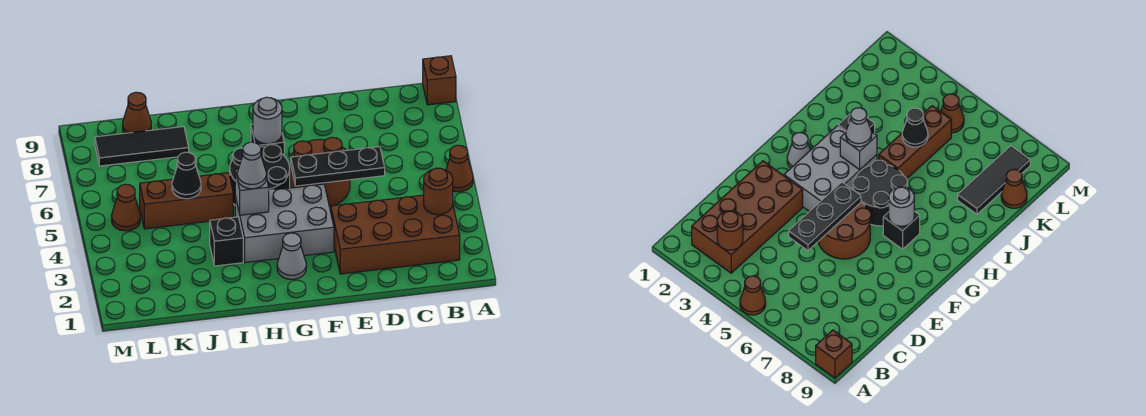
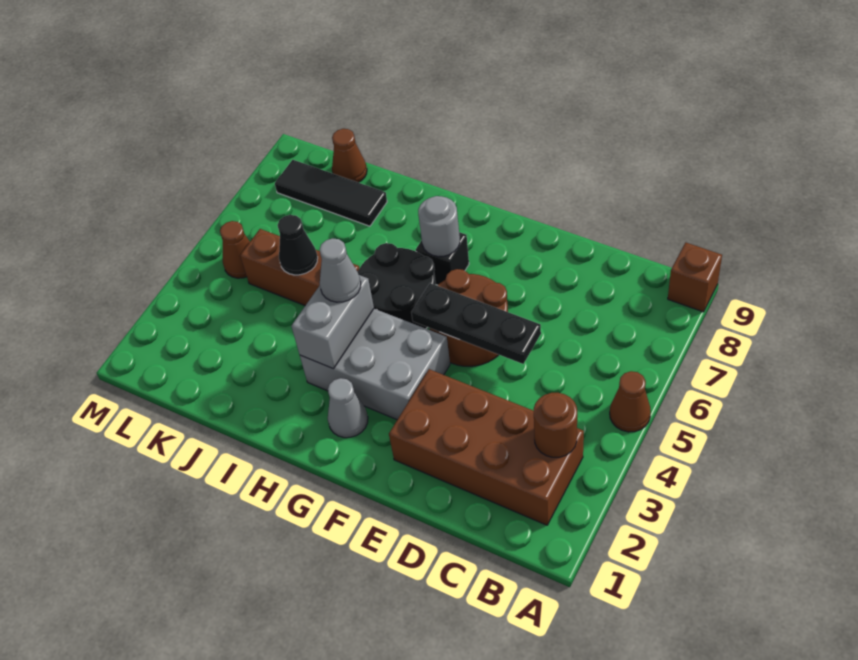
grey brick H4 level 2 -> grey brick H3:H4 level 2
black brick I3 level 1 -> none

